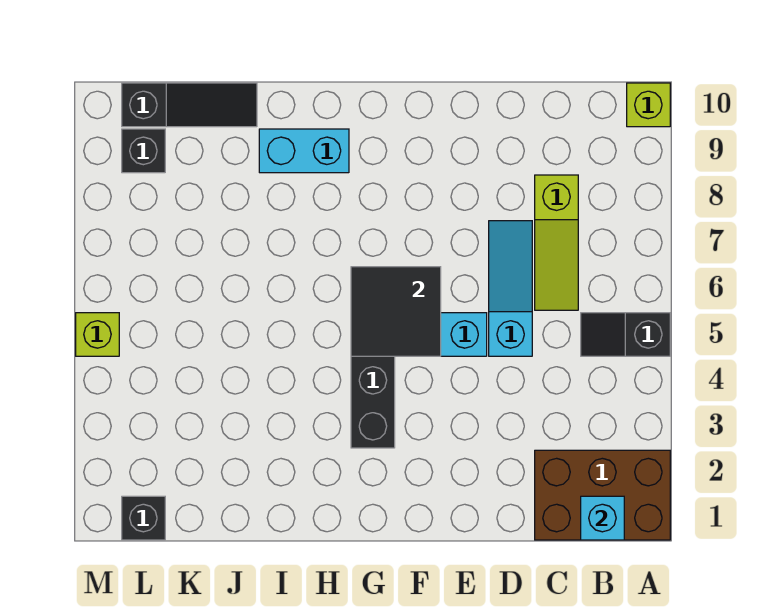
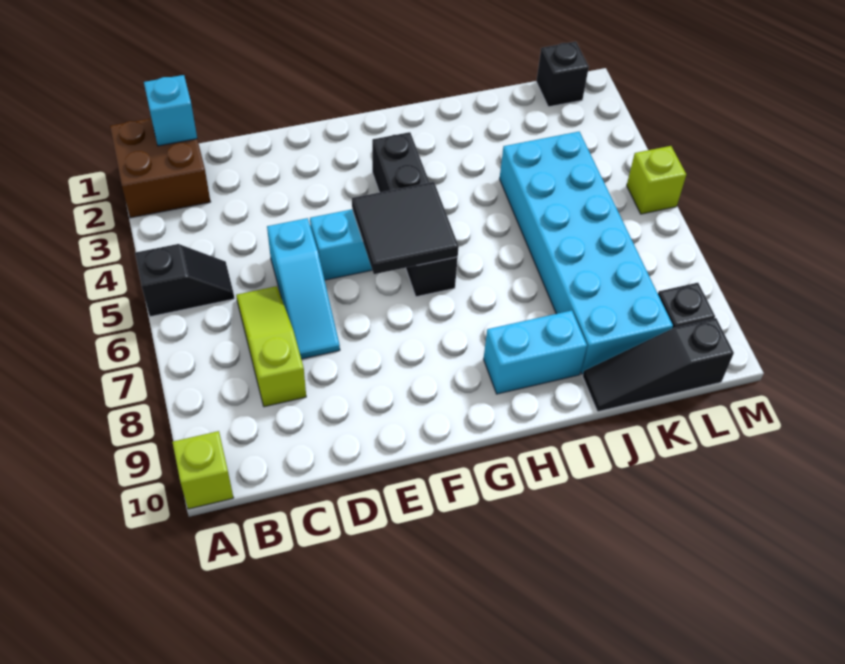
brown brick A1:C2 level 1 -> brown brick A1:B2 level 1
none -> cyan brick J4:K9 level 1

